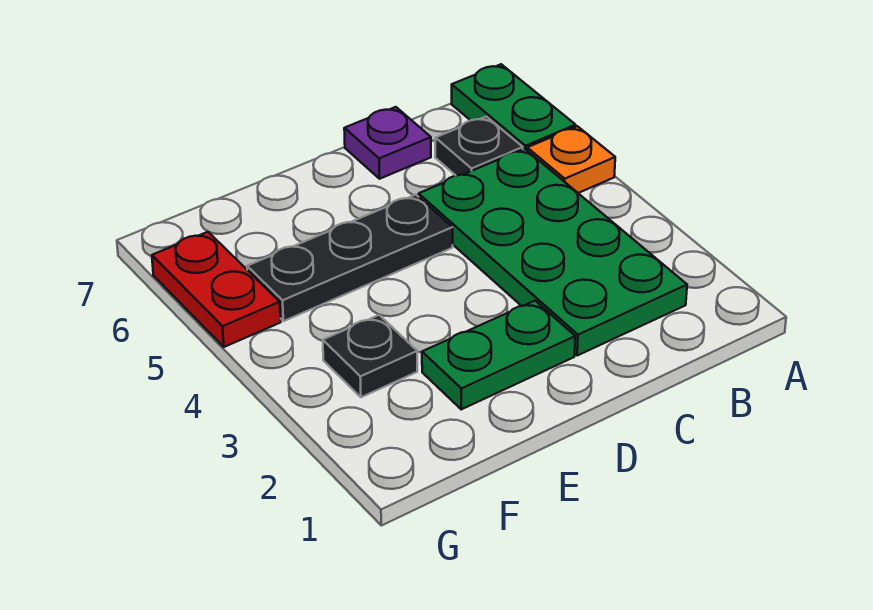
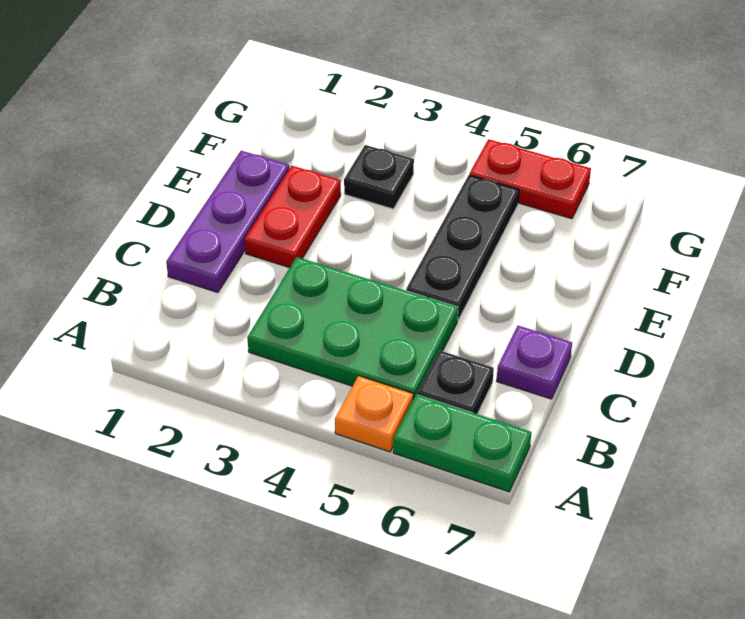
green plate B2:C5 level 1 -> green plate B3:C5 level 1
none -> purple plate C1:E1 level 1
green plate D2:E2 level 1 -> red plate D2:E2 level 1

